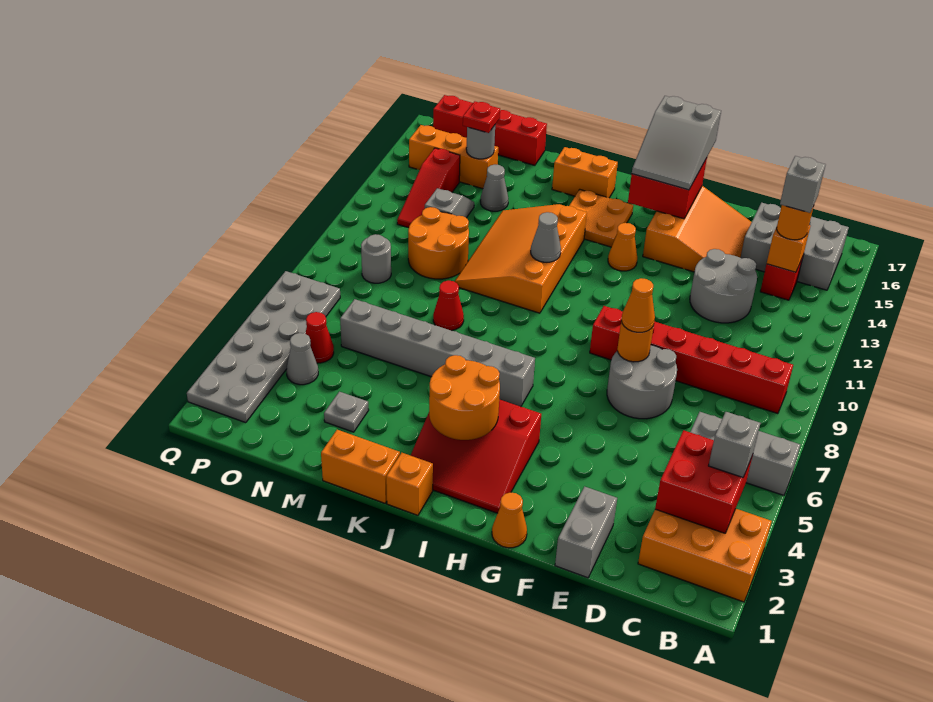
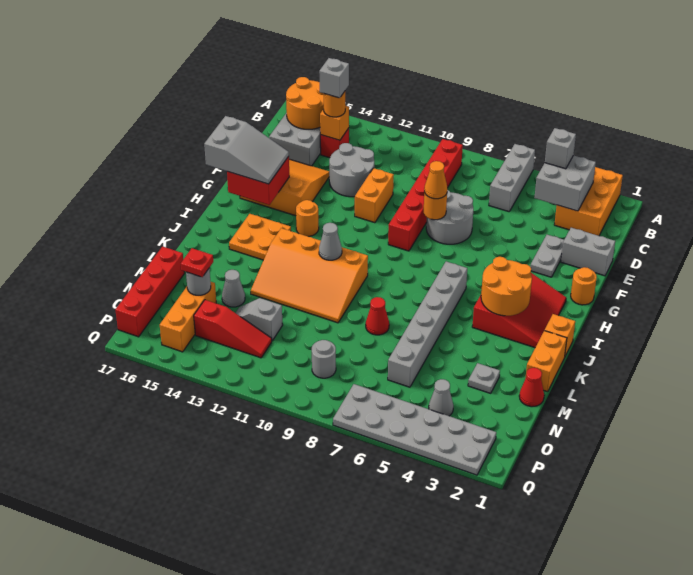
red brick B3:C4 level 2 -> grey brick B3:C4 level 2
none -> grey plate E3:F3 level 1
orange cone G1 level 1 -> orange round brick G1 level 1
orange cone H13 level 1 -> orange round brick H13 level 1
orange brick J16:K16 level 1 -> orange brick E11:F11 level 1
orange round brick M10:N11 level 1 -> orange round brick B15:C16 level 2
red cone O5 level 1 -> red cone M1 level 1

